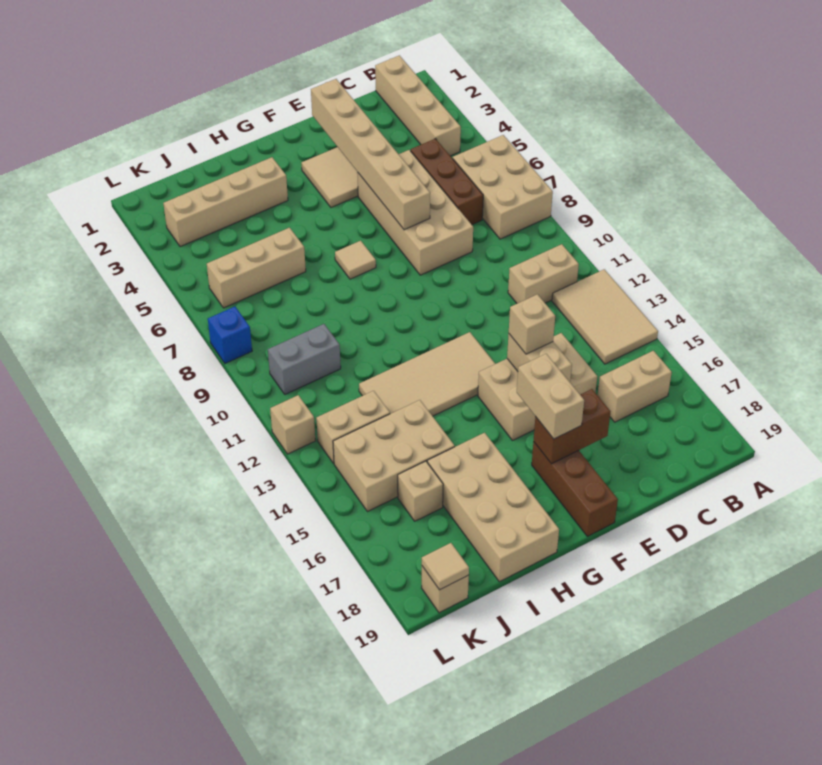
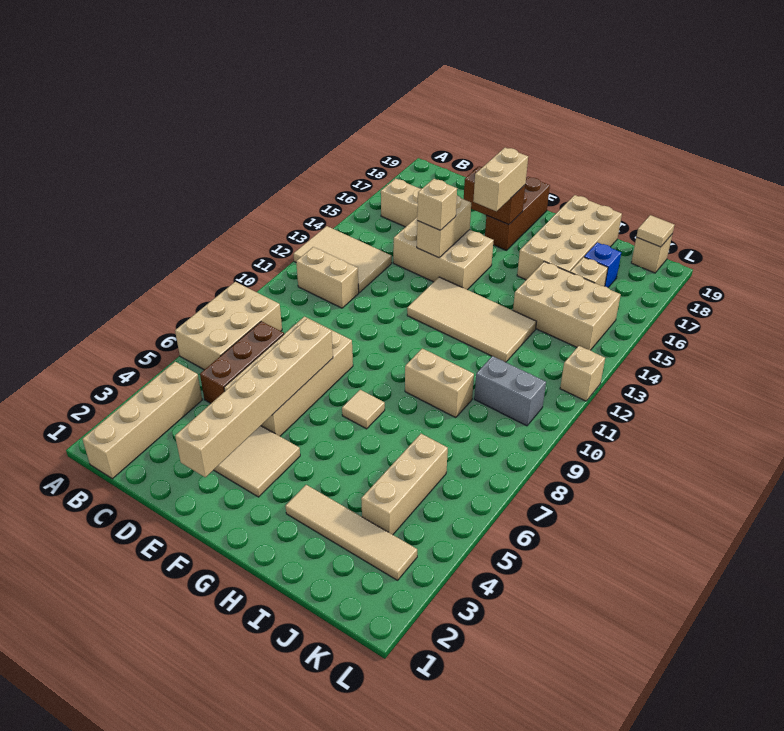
tan tile A12:B14 level 1 -> tan tile A12:C13 level 1
tan brick H3:K3 level 1 -> tan tile H3:K3 level 1
tan brick I6:K6 level 1 -> tan brick J4:J6 level 1
tan brick J13:K13 level 1 -> tan brick H9:I9 level 1
blue brick L8 level 1 -> blue brick J17 level 1

